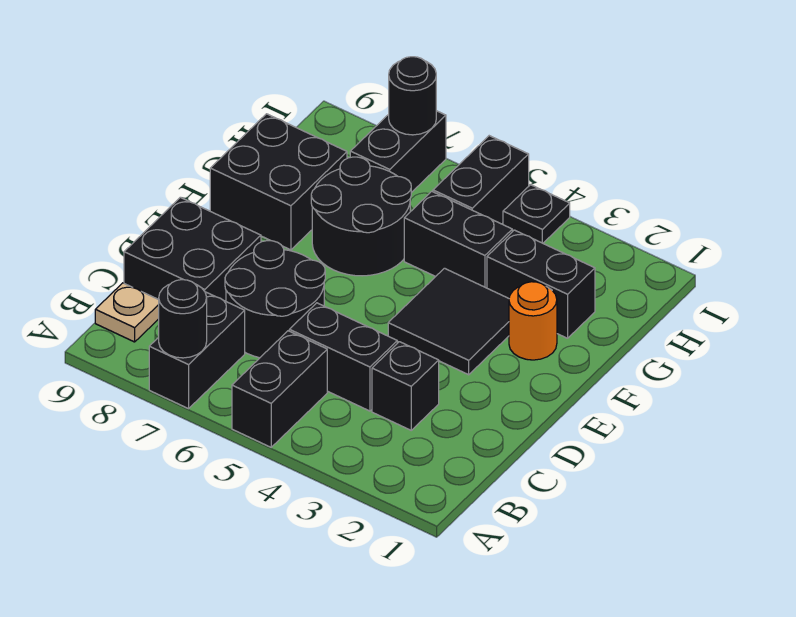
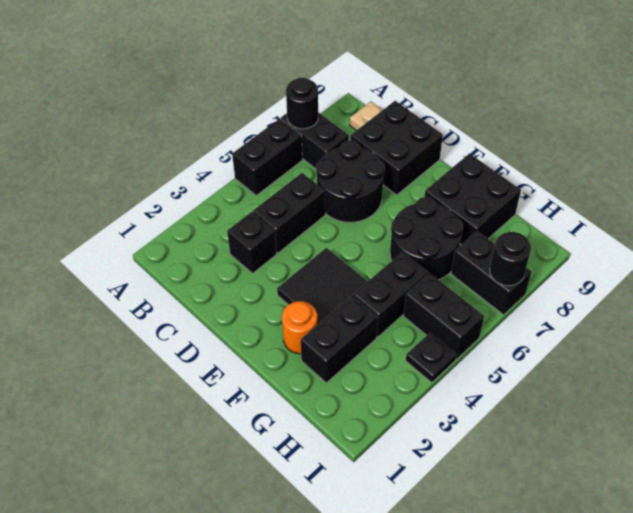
black brick A5:B5 level 1 -> black brick A5:A6 level 1

